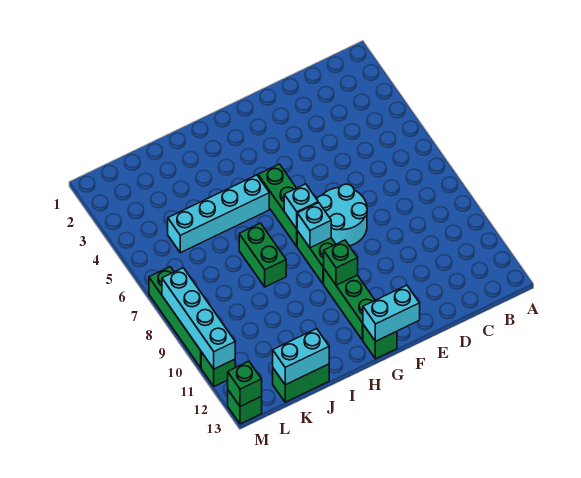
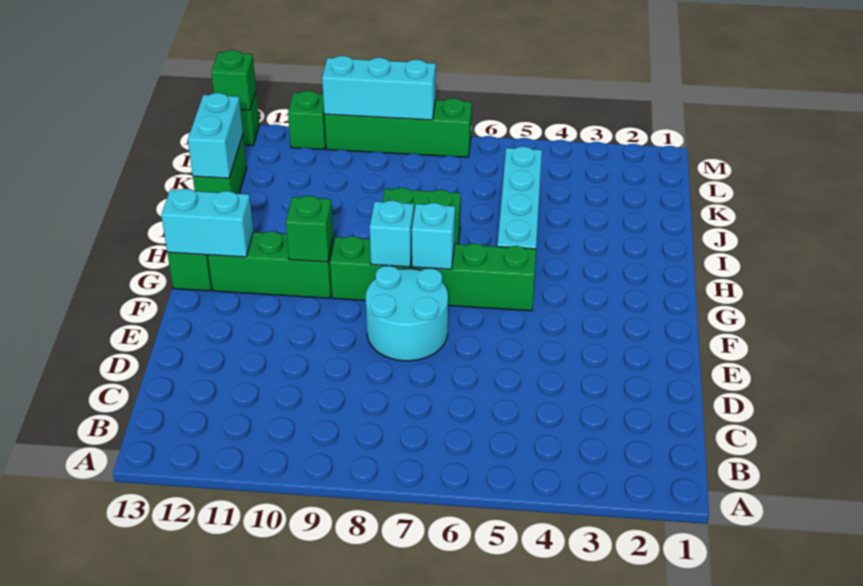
cyan brick F13:G13 level 2 -> cyan brick G12:G13 level 2
cyan brick M8:M11 level 2 -> cyan brick M8:M10 level 2

